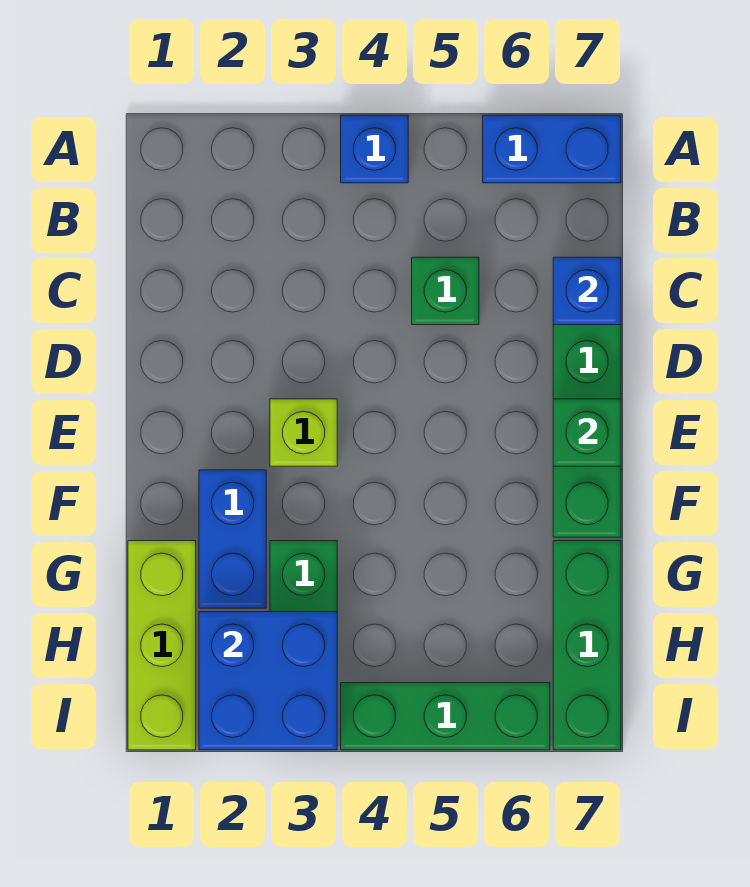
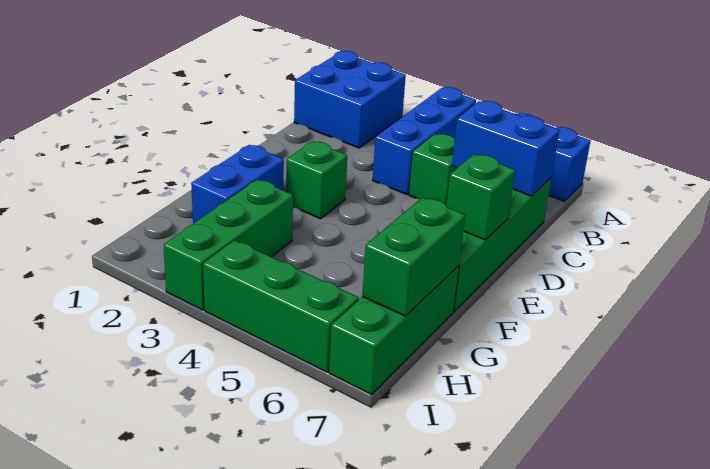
blue brick A4 level 1 -> blue brick A4:C4 level 1
blue brick C7 level 2 -> blue brick C6:C7 level 2
lime brick E3 level 1 -> green brick E3 level 1
lime brick G1:I1 level 1 -> none
none -> green brick G7:H7 level 2
blue brick H2:I3 level 2 -> blue brick A1:B2 level 1

